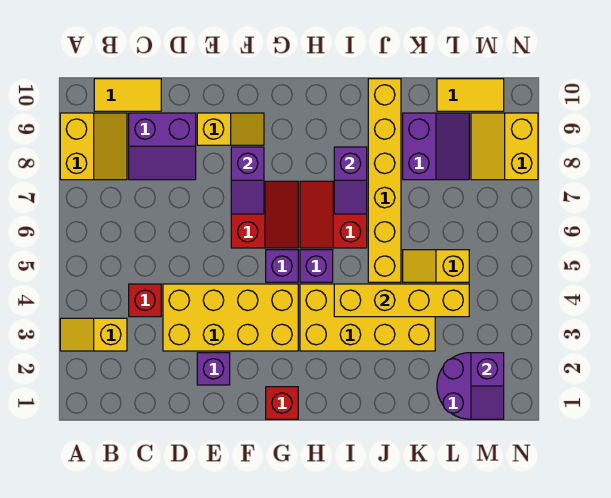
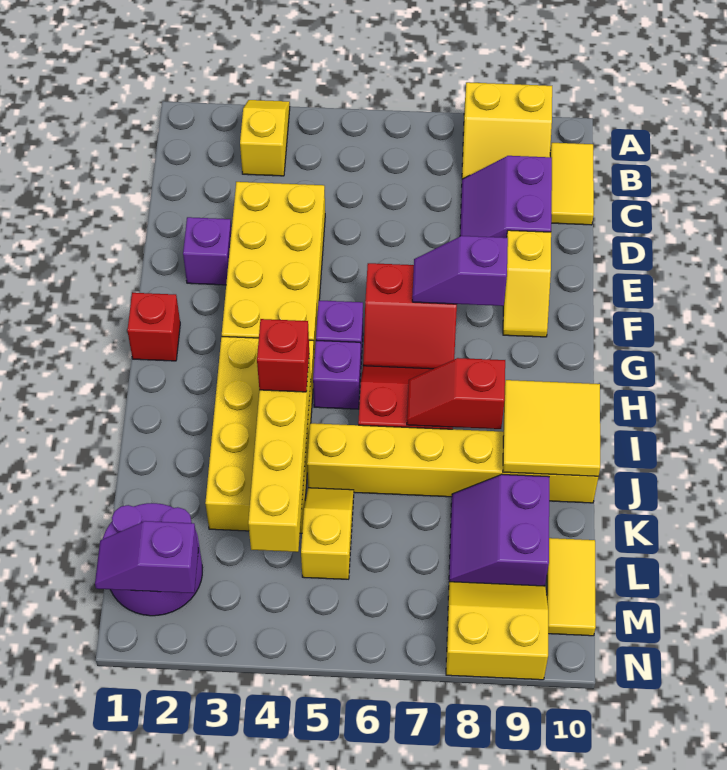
red brick C4 level 1 -> red brick I4 level 3
purple slope I7:I8 level 2 top 8 -> red slope I7:I8 level 2 top 8
none -> yellow tile I9:J10 level 2
purple slope K8:L9 level 1 top K -> purple slope K8:L9 level 1 top 9

